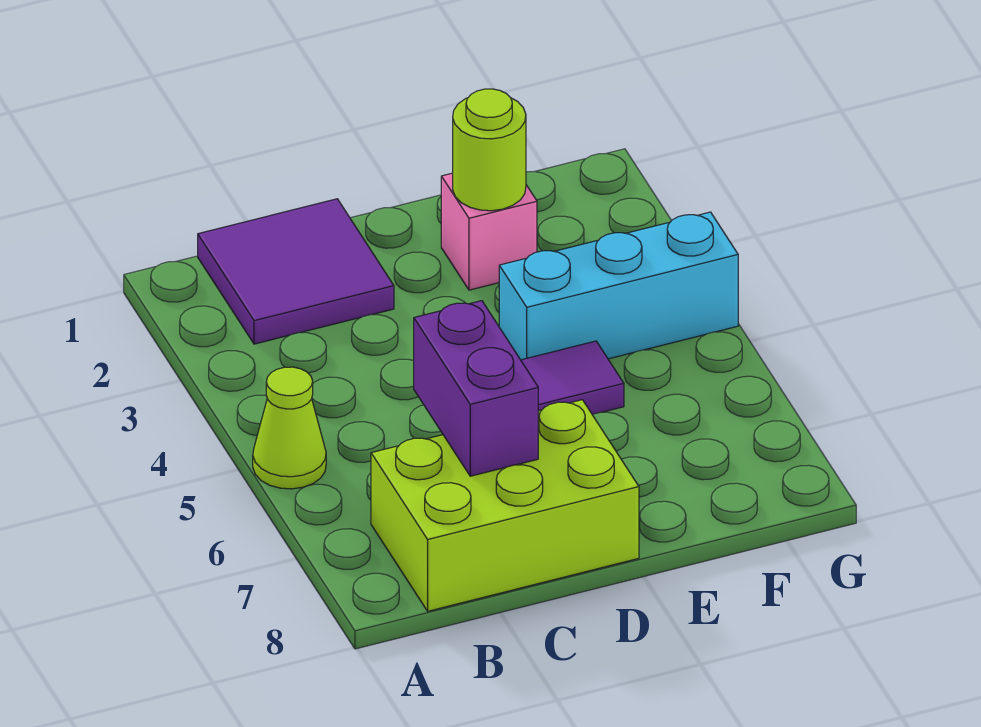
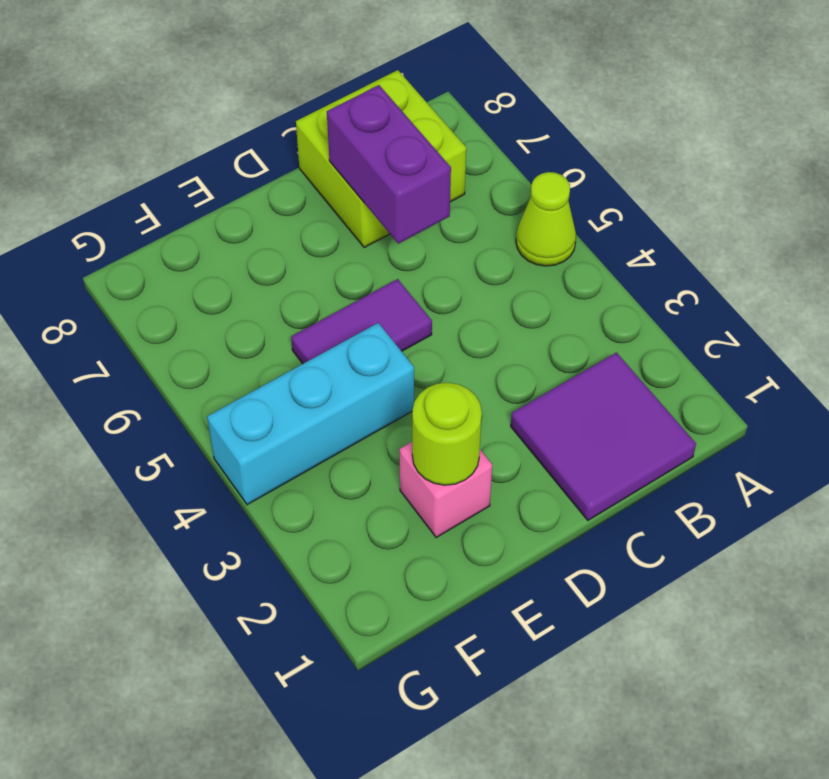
lime brick B7:D8 level 1 -> lime brick B7:C8 level 1

